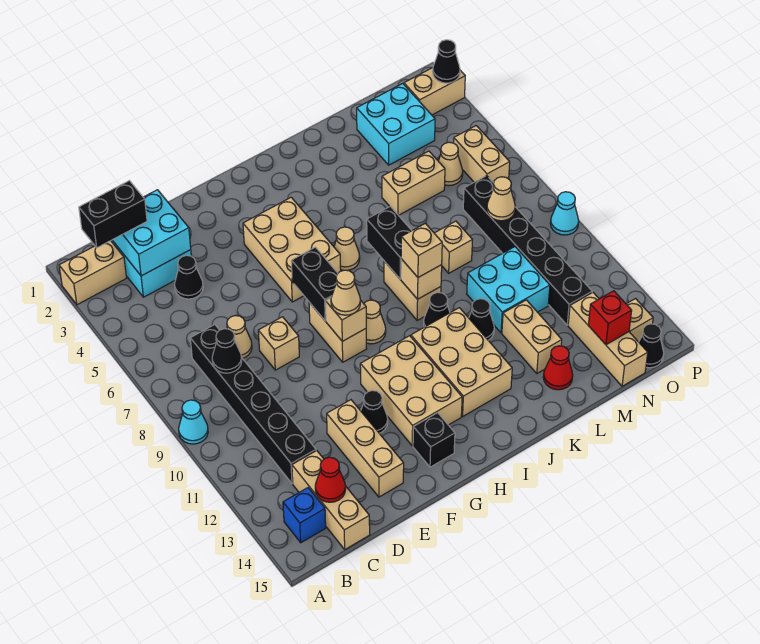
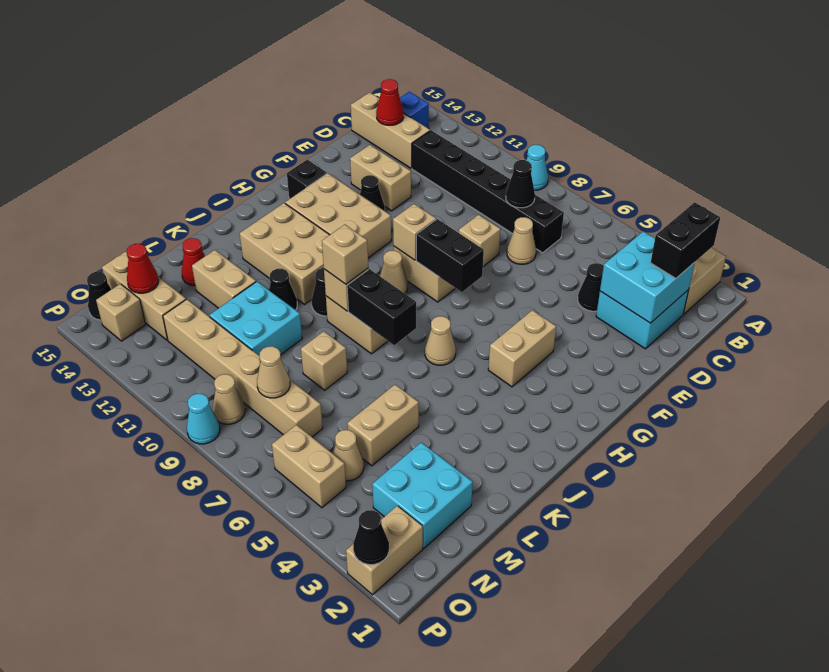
tan brick E12:E14 level 1 -> tan brick E12:E13 level 1
tan brick G4:H6 level 1 -> tan brick G4:H4 level 1
tan cone G9 level 3 -> tan cone O9 level 1
black brick N7:N12 level 1 -> tan brick N7:N12 level 1
red brick N14 level 2 -> red cone N14 level 2

